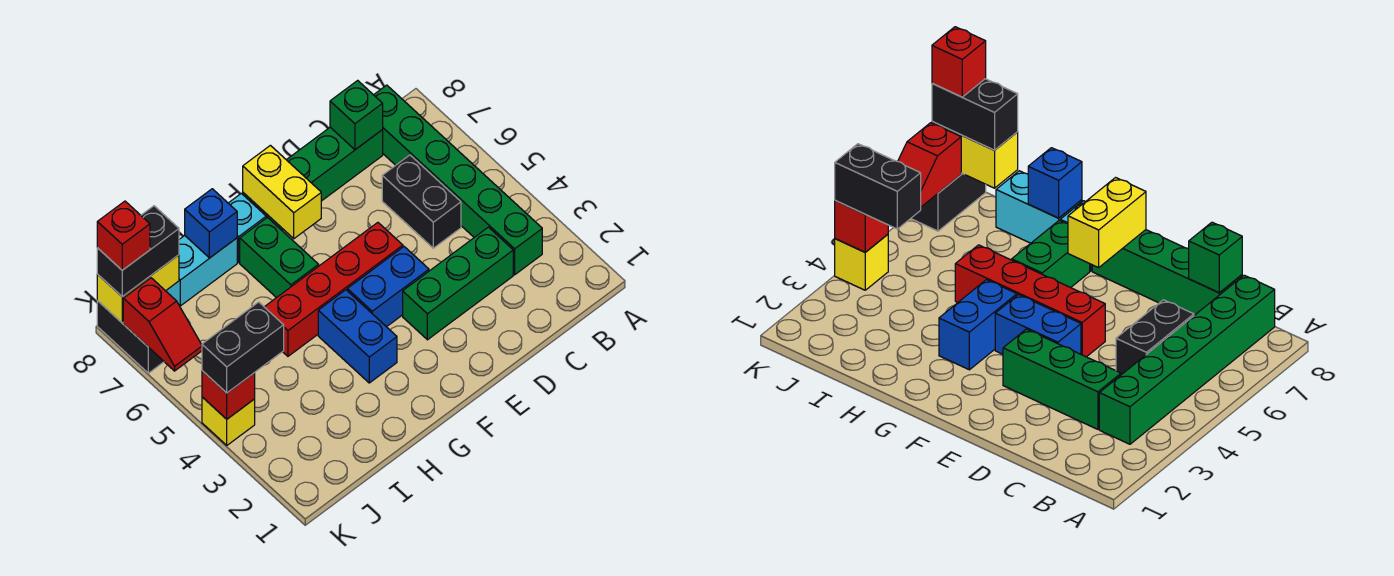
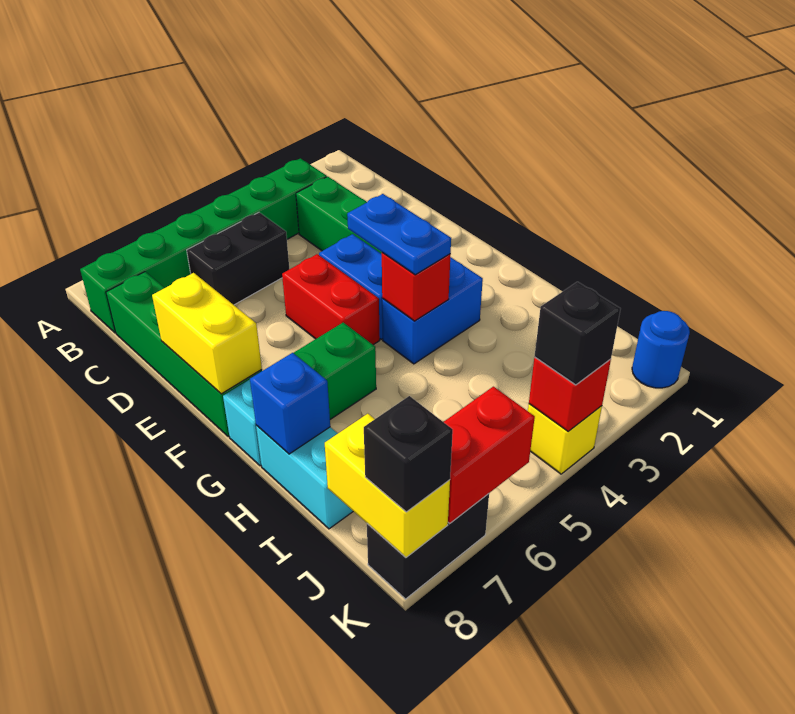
green brick C8 level 2 -> none
red brick E5:H5 level 1 -> red brick E5:F5 level 1
none -> blue plate F4:G4 level 3
yellow brick F7:F8 level 2 -> yellow brick E8:F8 level 2
black brick J4:K4 level 3 -> black brick K4 level 3
black brick J8:K8 level 3 -> black brick K8 level 3
none -> blue round brick K1 level 1
red slope K6:K7 level 2 top 7 -> red brick K6:K7 level 2
red brick K8 level 4 -> red brick G4 level 2

